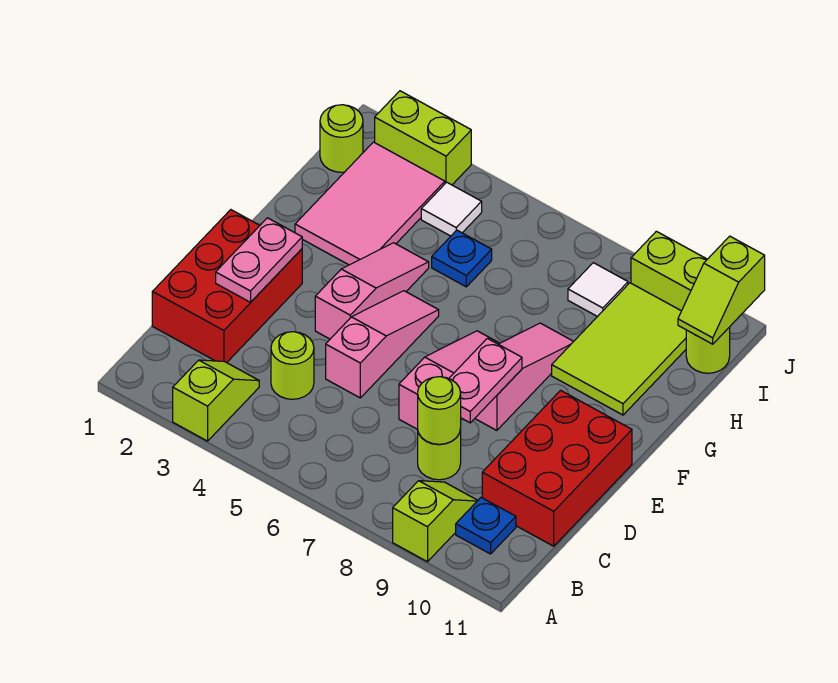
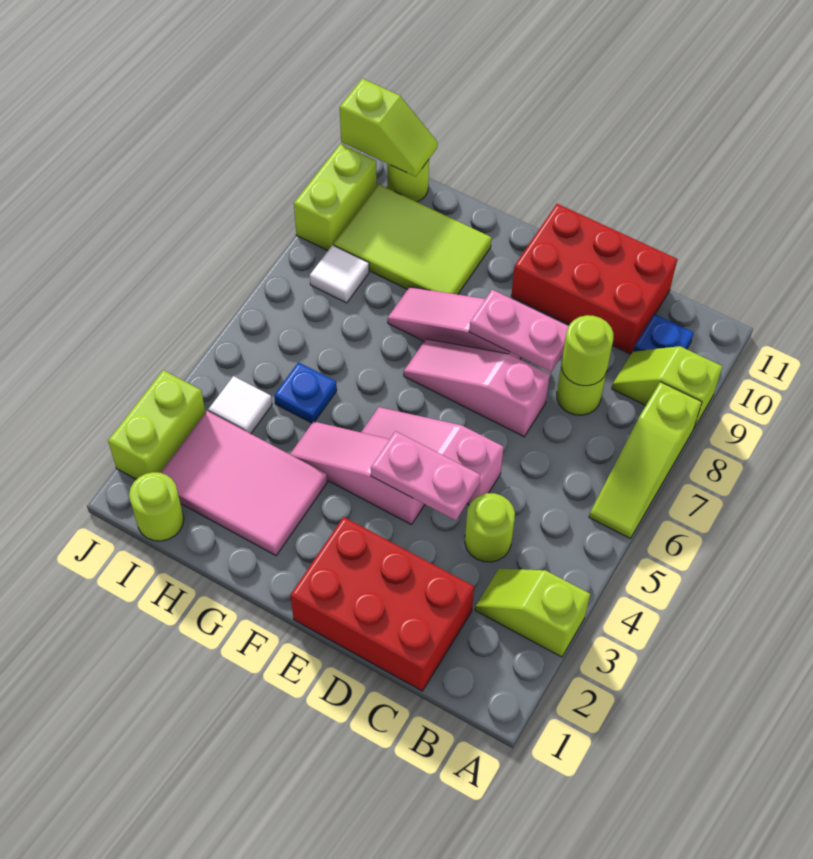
none -> lime slope A6:A8 level 1 top 8
pink plate D2:E2 level 2 -> pink plate D4:E4 level 2

